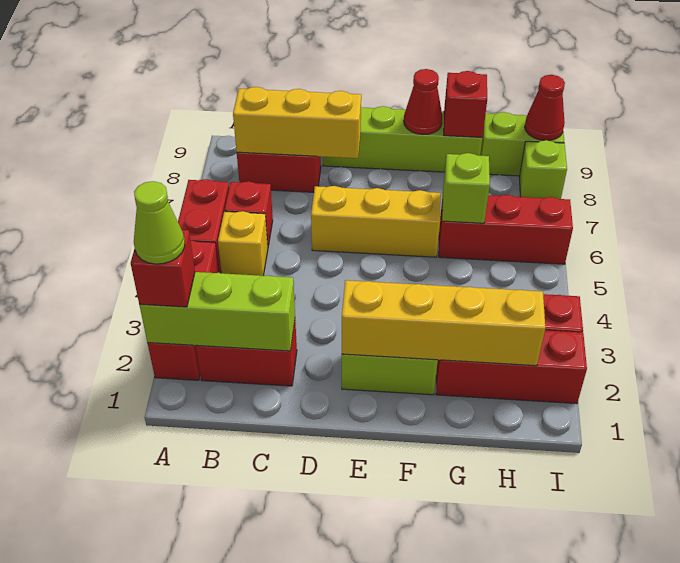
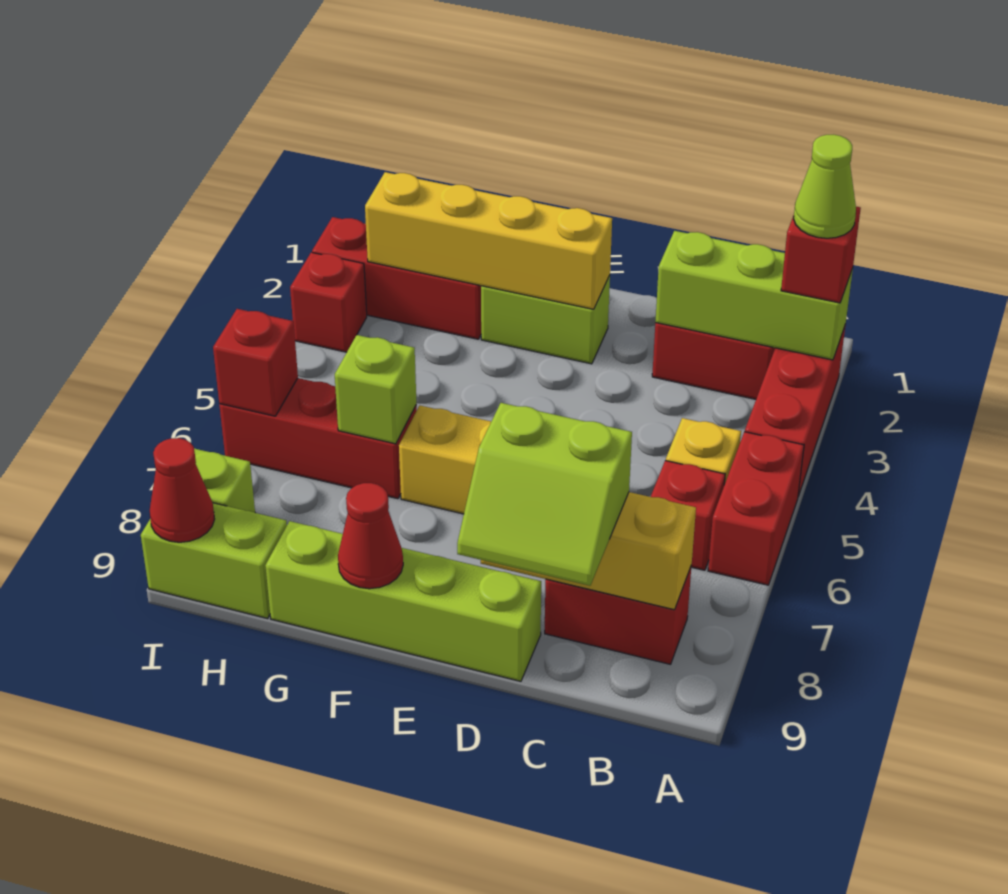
none -> lime slope C8:D9 level 3 top 8
red brick G9 level 2 -> red brick I6 level 2

